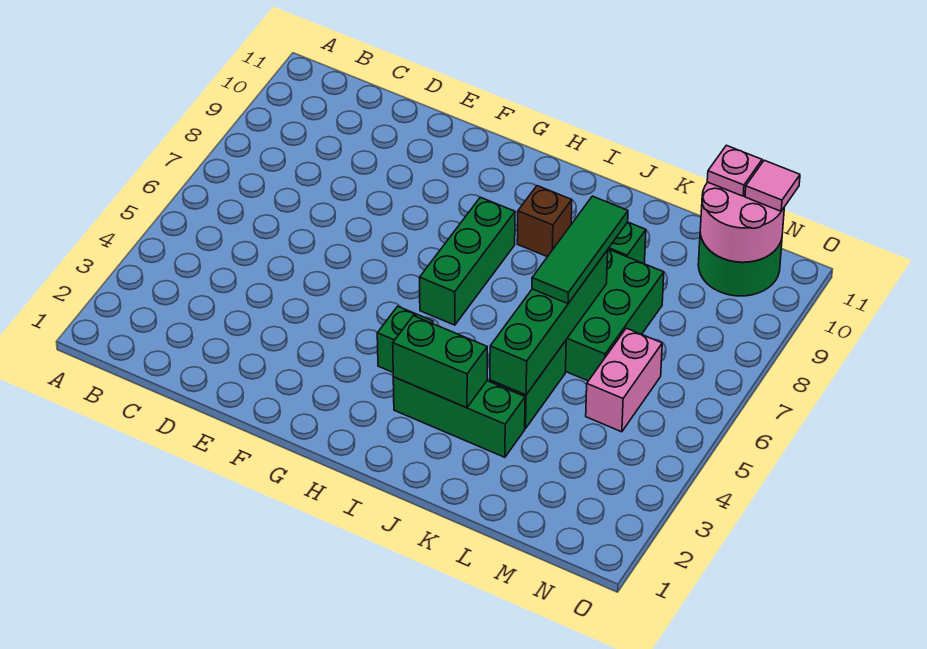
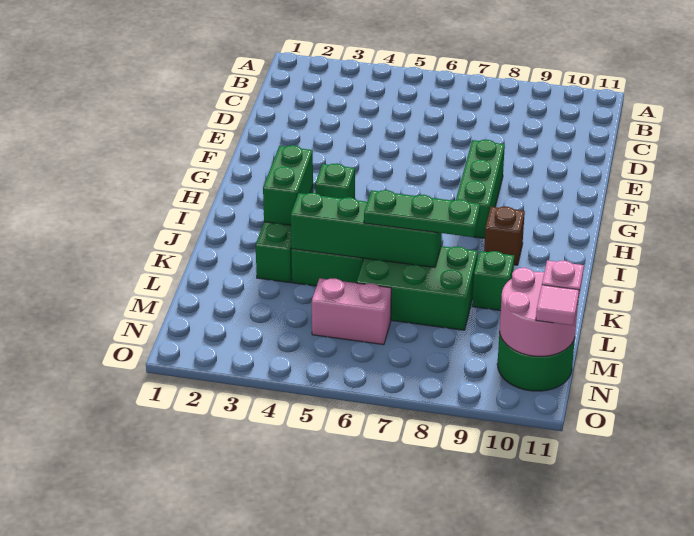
green brick H6:H8 level 1 -> green brick F8:H8 level 1
green tile K6:K8 level 3 -> green plate K6:K8 level 3

